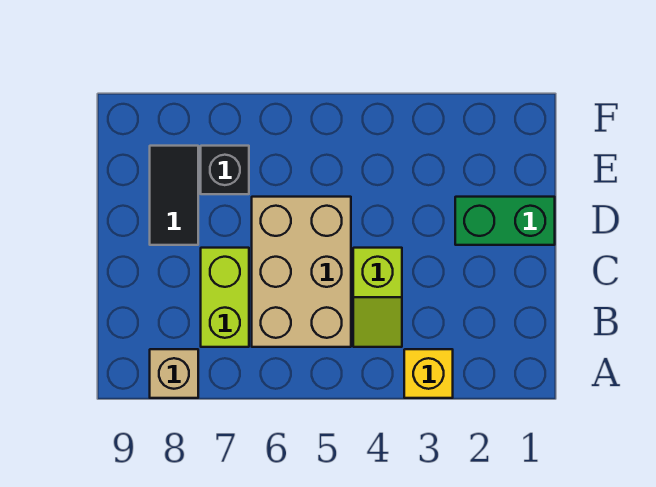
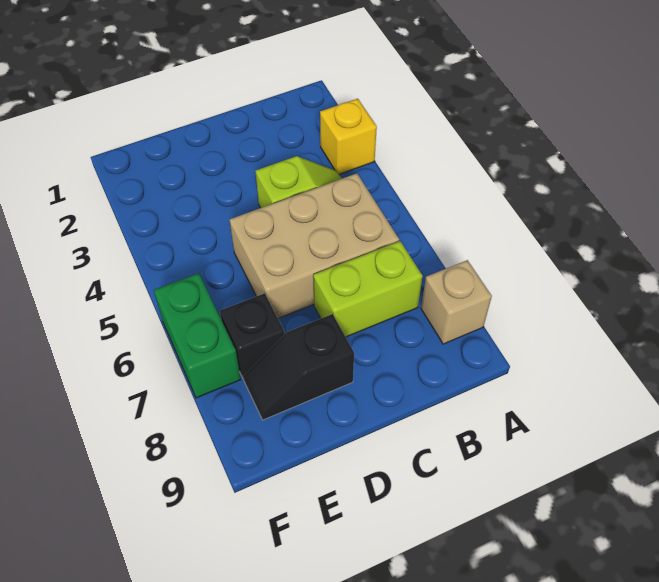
green brick D1:D2 level 1 -> green brick F6:F7 level 1
black tile D8:E8 level 1 -> black slope D8:E8 level 1 top D

